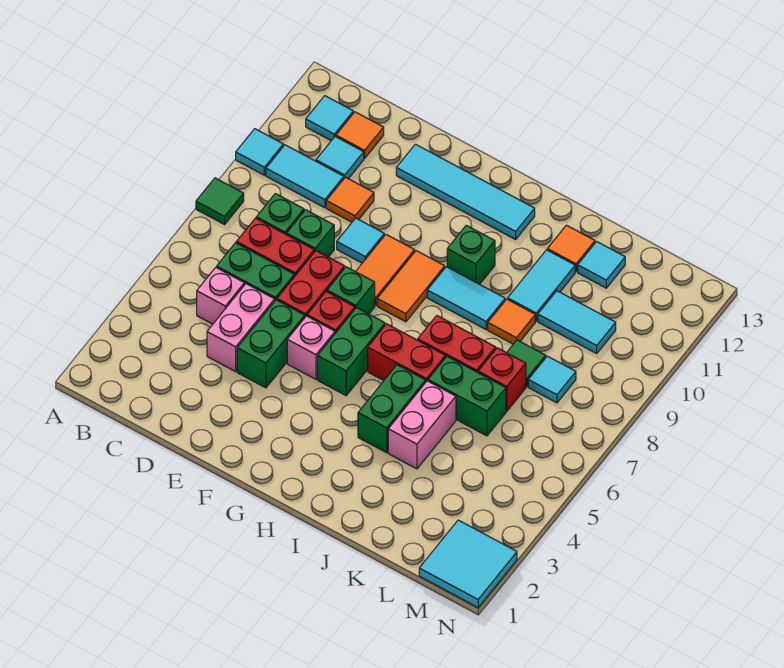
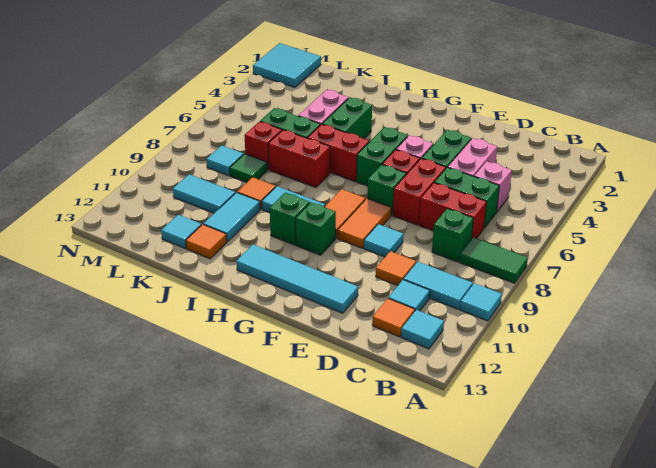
green tile A8 level 1 -> green tile A8:B8 level 1
green brick D8 level 1 -> green brick G10 level 1

